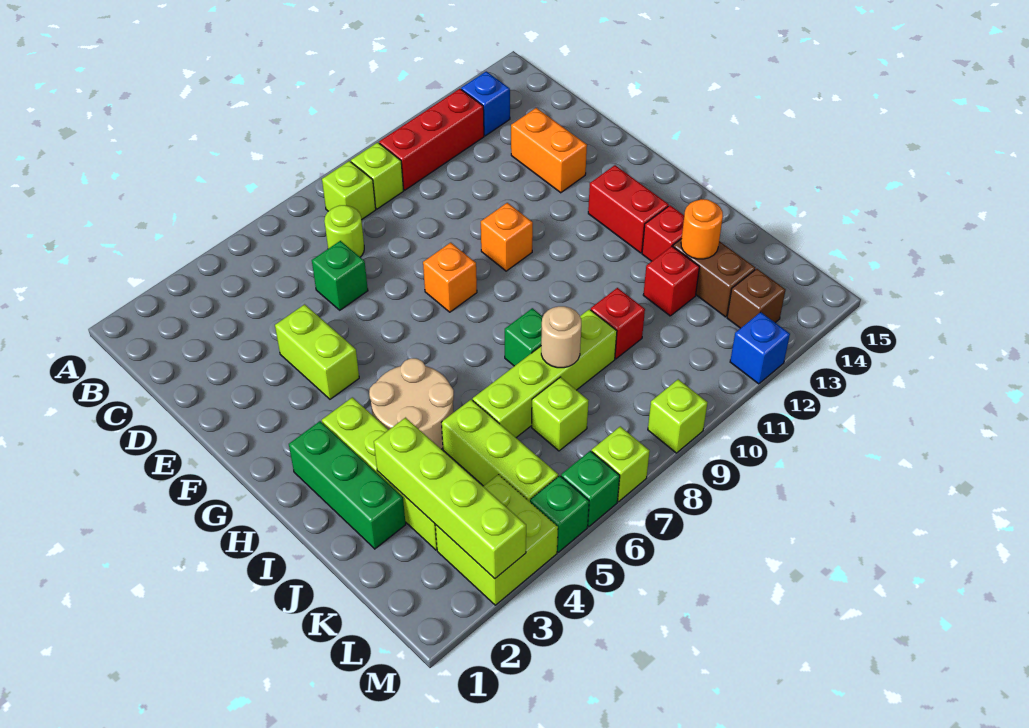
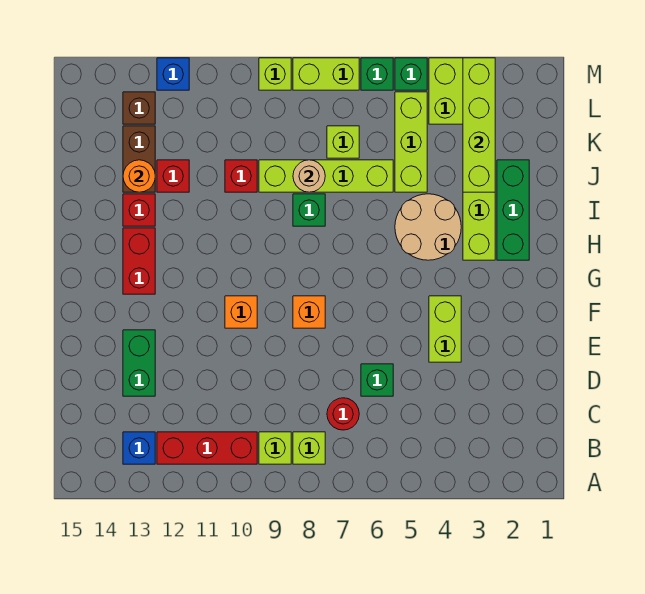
lime round brick C7 level 1 -> red round brick C7 level 1
orange brick D13:E13 level 1 -> green brick D13:E13 level 1
lime brick M7 level 1 -> lime brick M7:M8 level 1

